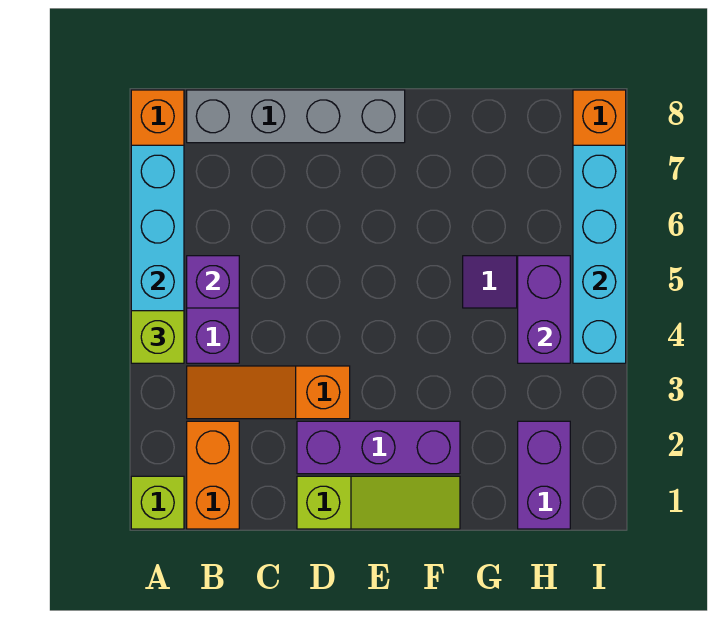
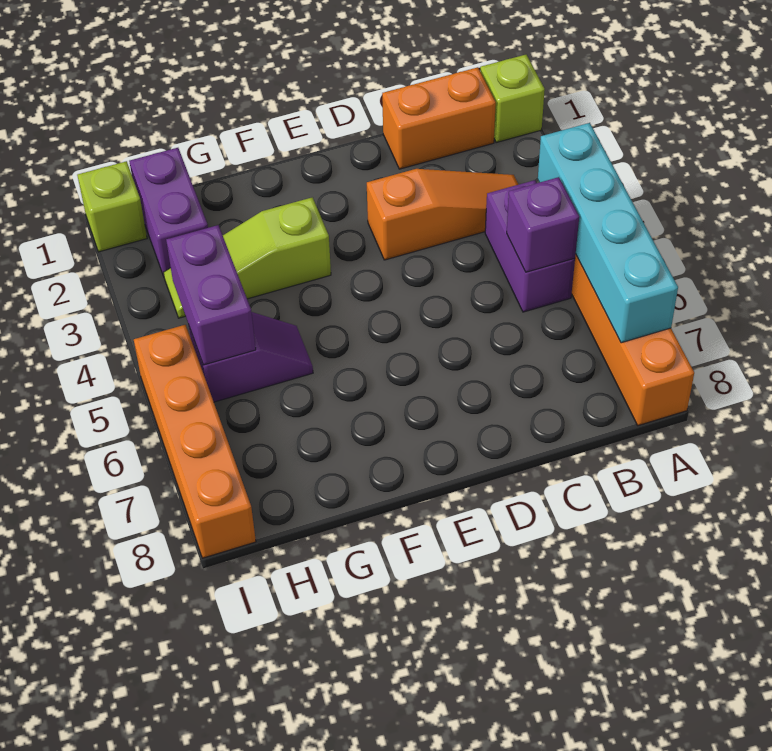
lime brick A4 level 3 -> lime brick I1 level 1
orange brick B1:B2 level 1 -> orange brick B1:C1 level 1
grey brick B8:E8 level 1 -> none
lime slope D1:F1 level 1 top D -> lime slope F3:H3 level 1 top F
purple brick D2:F2 level 1 -> none
cyan brick I4:I7 level 2 -> none

